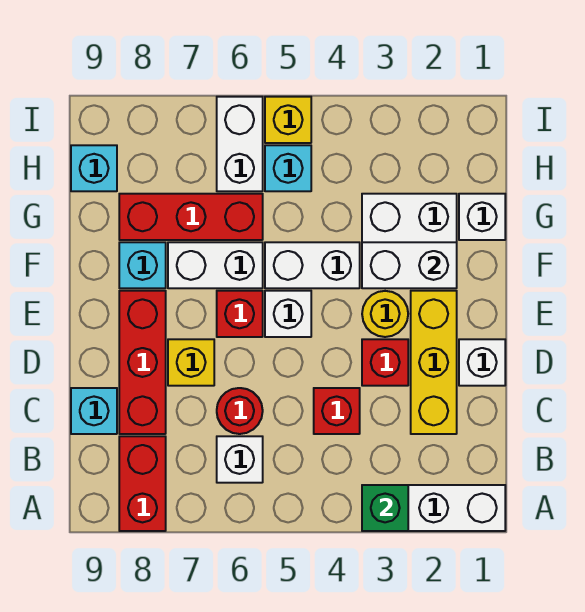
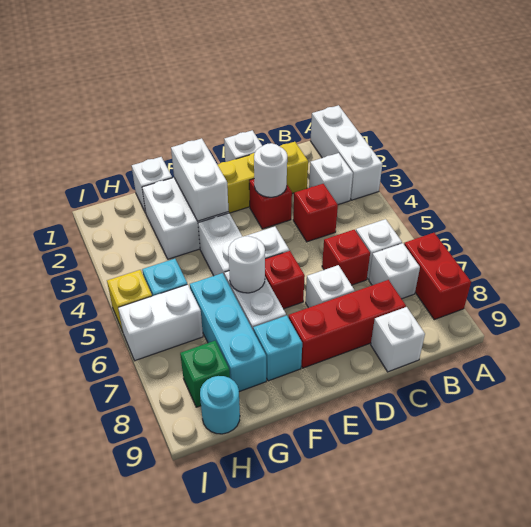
green brick A3 level 2 -> green brick H8 level 1
red brick A8:B8 level 1 -> red brick A7:A8 level 1
none -> white brick B3 level 1
none -> white brick B7 level 1
red round brick C6 level 1 -> red brick C6 level 1
cyan brick C9 level 1 -> white brick C9 level 1
none -> white round brick D3 level 2
yellow brick D7 level 1 -> white brick D7 level 1
yellow round brick E3 level 1 -> none
none -> white round brick F6 level 2
red brick G6:G8 level 1 -> cyan brick G6:G8 level 1
cyan brick H9 level 1 -> cyan round brick H9 level 1

